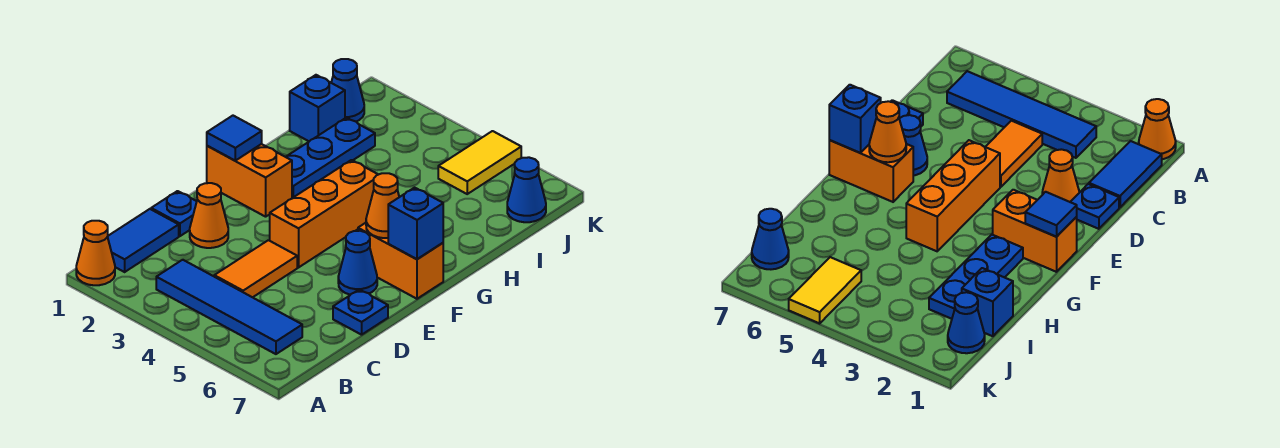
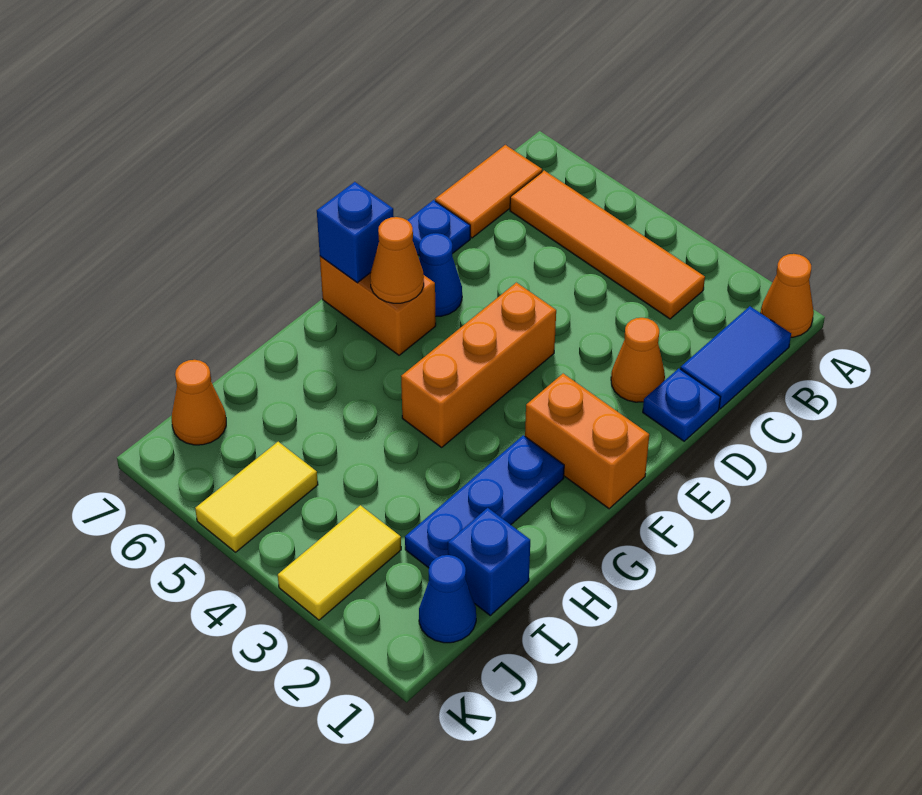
blue tile B3:B6 level 1 -> orange tile B3:B6 level 1
orange tile C4:D4 level 1 -> orange tile B7:C7 level 1
blue tile F1 level 2 -> none
none -> yellow tile J3:K3 level 1
blue cone J7 level 1 -> orange cone J7 level 1

